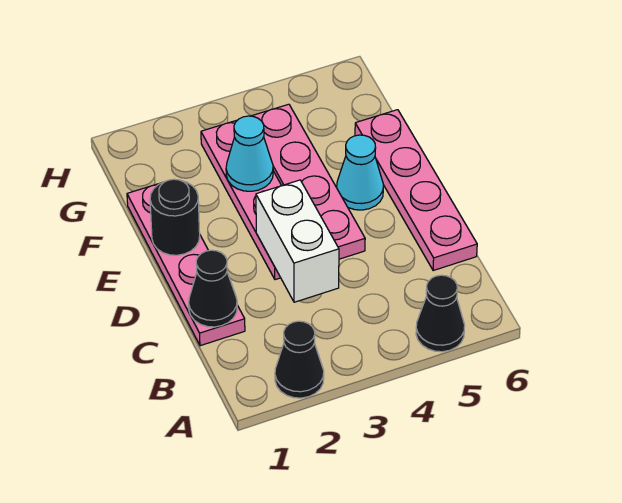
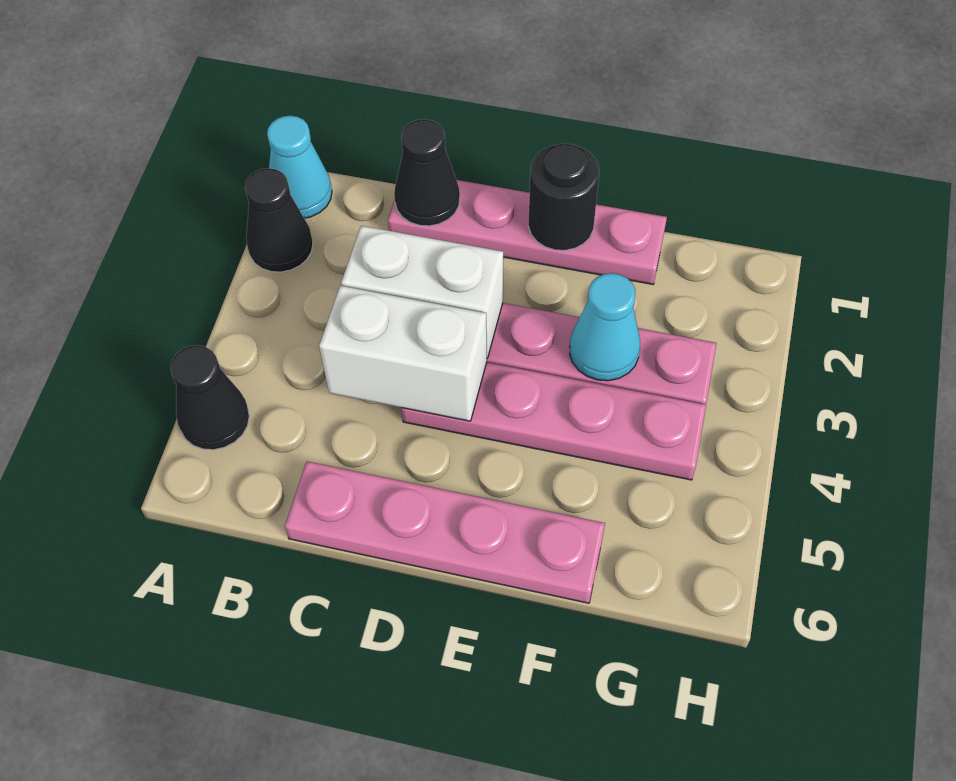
none -> white brick C4:D4 level 2
cyan cone E5 level 1 -> cyan cone A1 level 1

